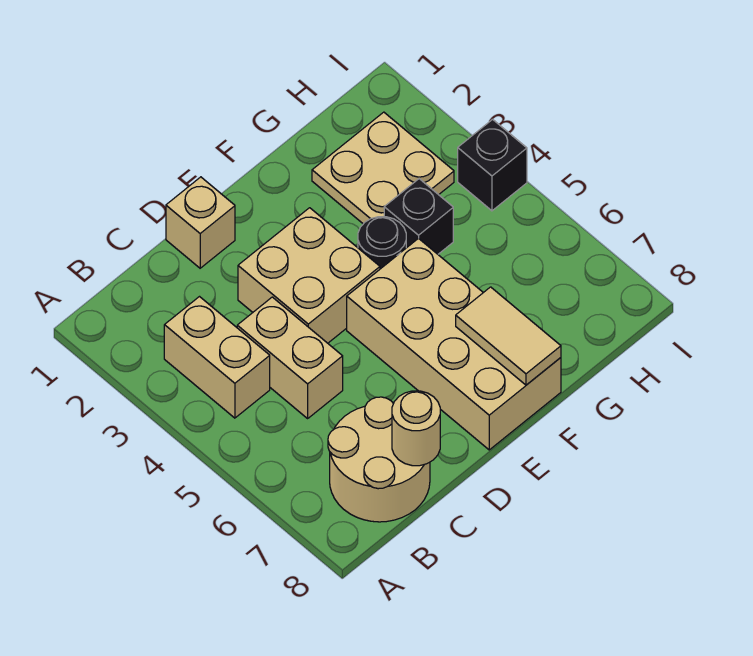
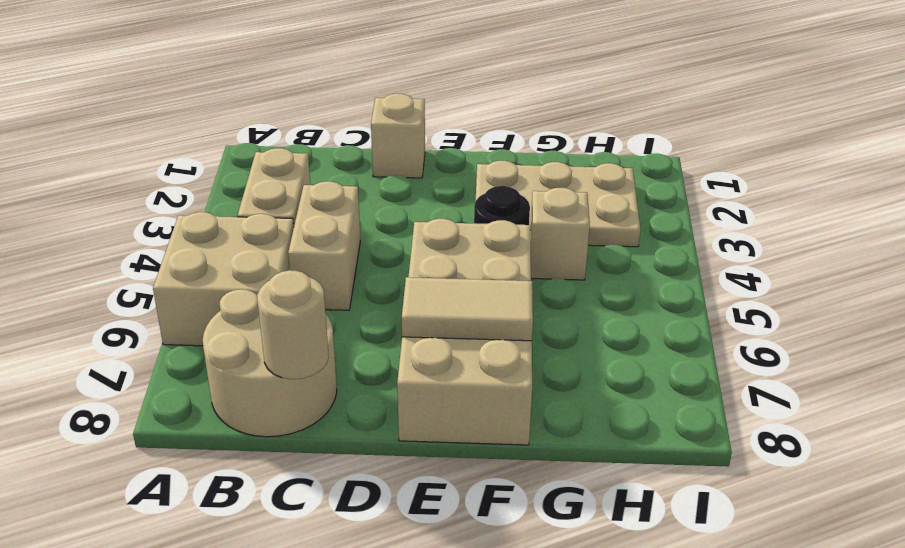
tan brick D3:E4 level 1 -> tan brick A5:B6 level 1
tan tile F7:F8 level 2 -> tan tile E7:F7 level 2
tan plate G2:H3 level 1 -> tan plate F2:H3 level 1
black brick G4 level 1 -> tan brick G4 level 1
black brick I4 level 1 -> none

